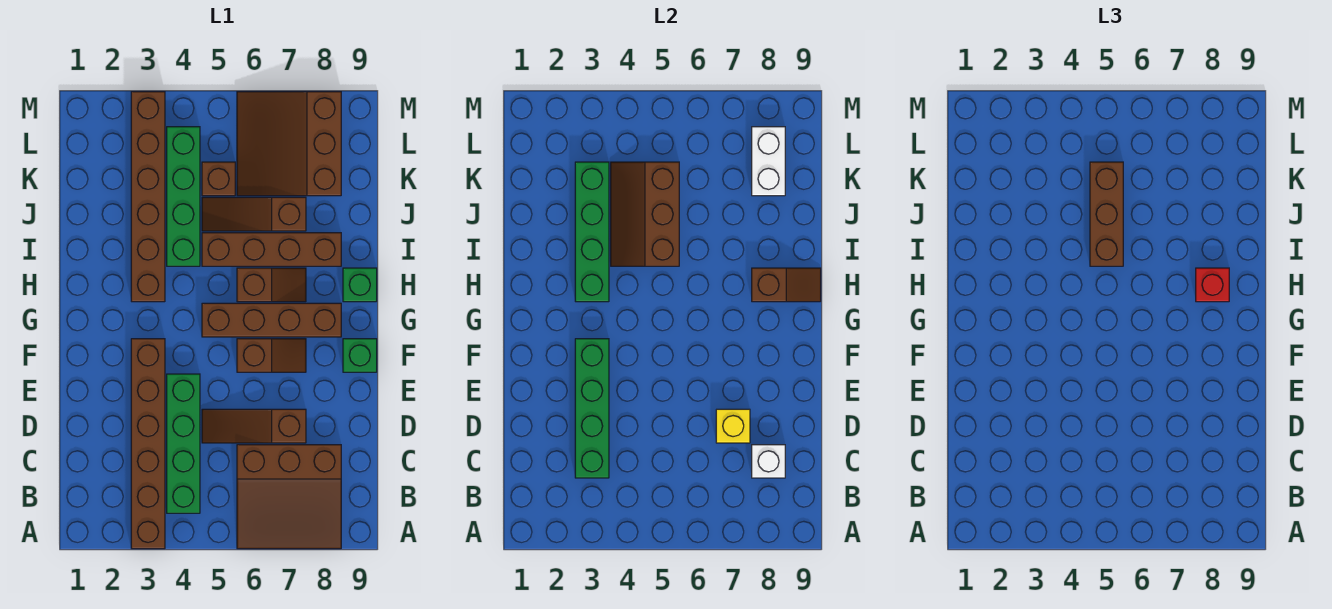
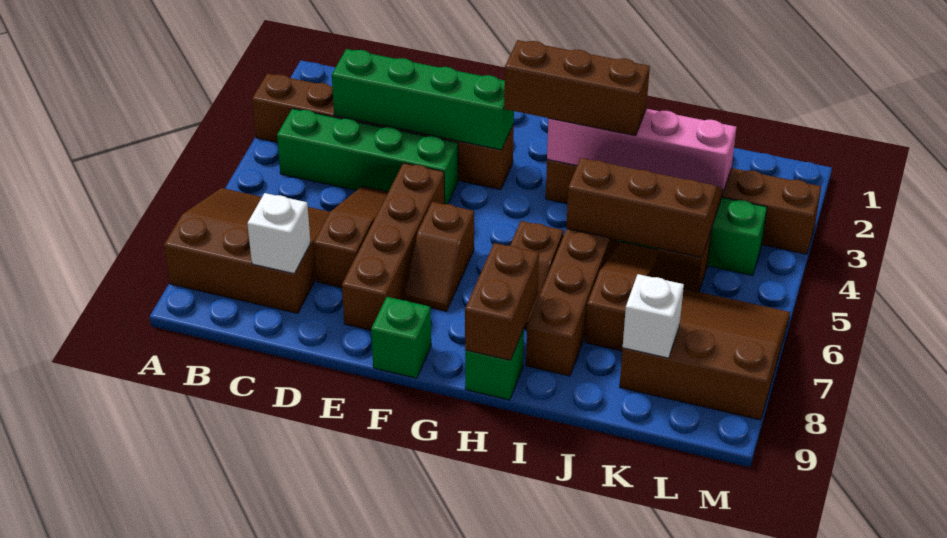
brown slope A6:C8 level 1 top C -> brown slope A6:C8 level 1 top 8
yellow brick D7 level 2 -> none
brown brick G5:G8 level 1 -> brown brick E5:E8 level 1
green brick H3:K3 level 2 -> pink brick H3:K3 level 2
brown slope H8:H9 level 2 top 8 -> brown brick H8:H9 level 2
red brick H8 level 3 -> none
brown brick I5:K5 level 3 -> brown brick G3:I3 level 3
white brick K8:L8 level 2 -> white brick K8 level 2

